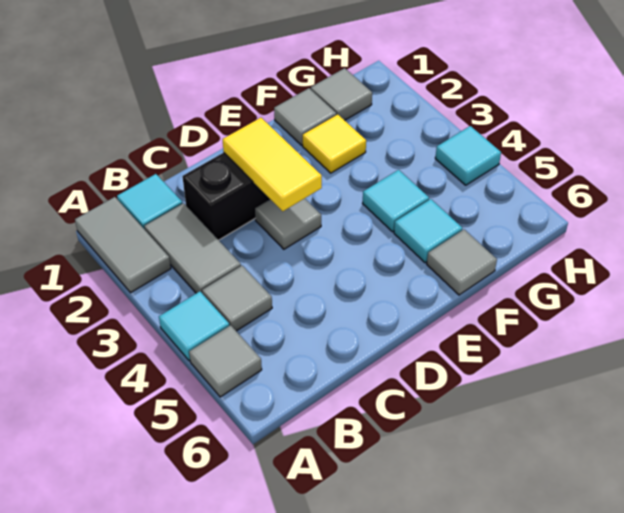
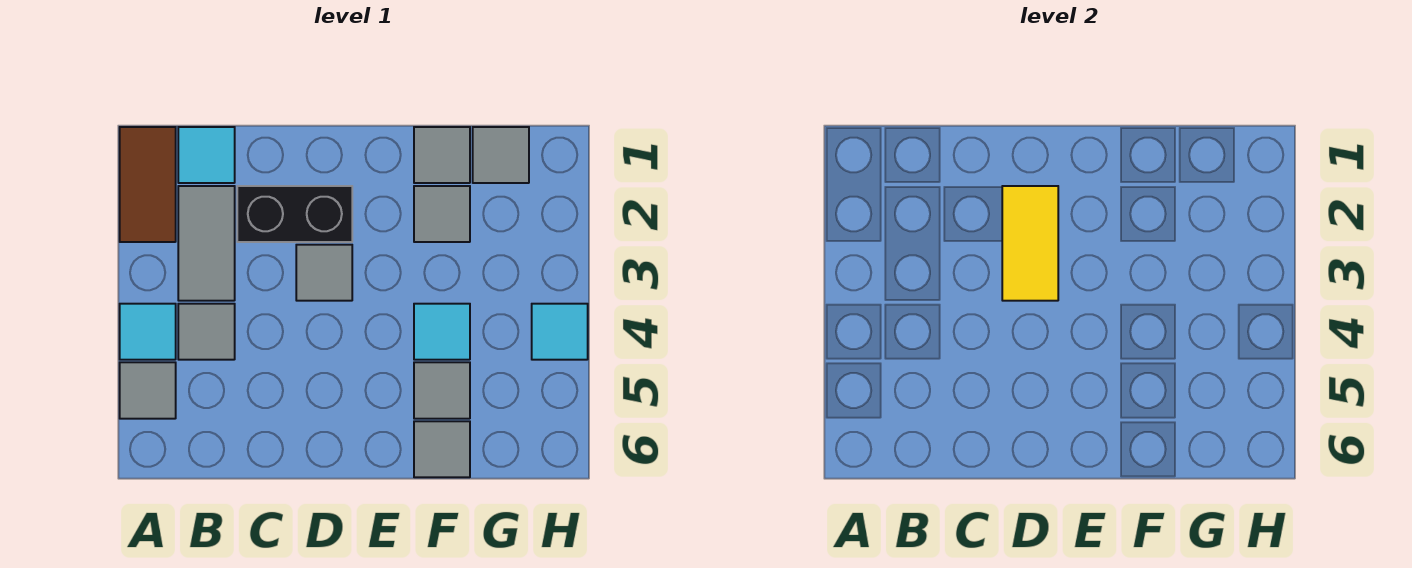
grey tile A1:A2 level 1 -> brown tile A1:A2 level 1
yellow tile F2 level 1 -> grey tile F2 level 1
cyan tile F5 level 1 -> grey tile F5 level 1

